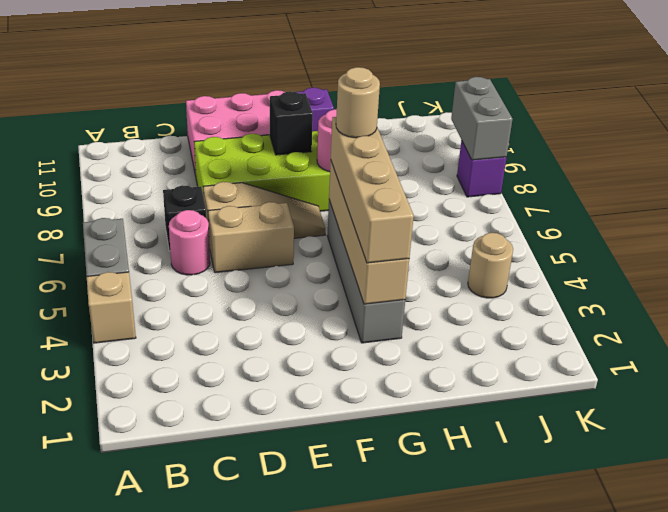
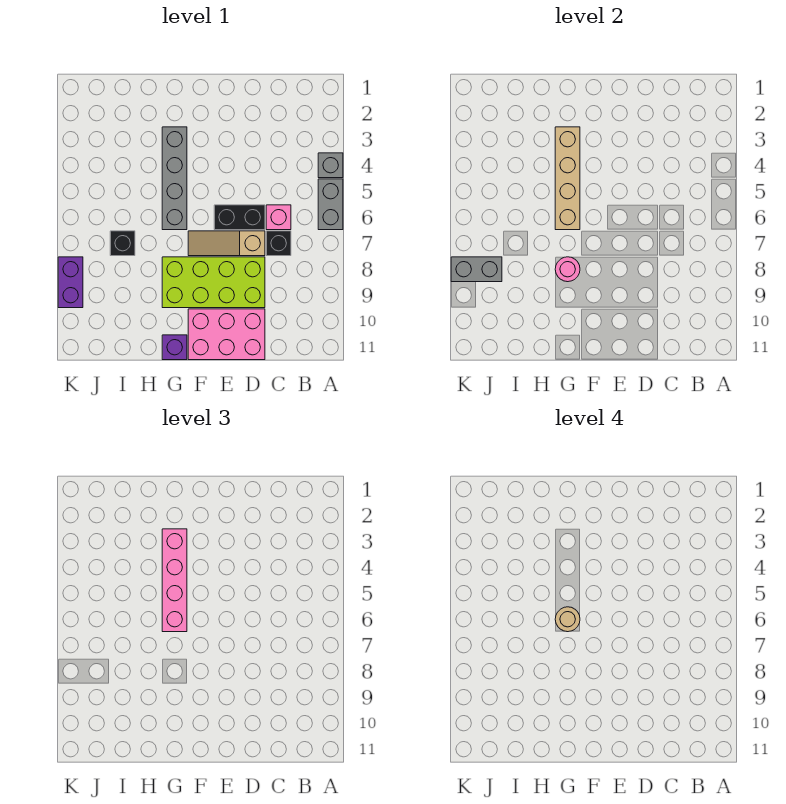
tan brick A4 level 1 -> grey brick A4 level 1
pink round brick C6 level 1 -> pink brick C6 level 1
tan brick D6:E6 level 1 -> black brick D6:E6 level 1
black brick F9 level 2 -> black brick I7 level 1
tan brick G3:G6 level 3 -> pink brick G3:G6 level 3
tan round brick J4 level 1 -> none
purple brick K8 level 1 -> purple brick K8:K9 level 1
grey brick K8:K9 level 2 -> grey brick J8:K8 level 2

